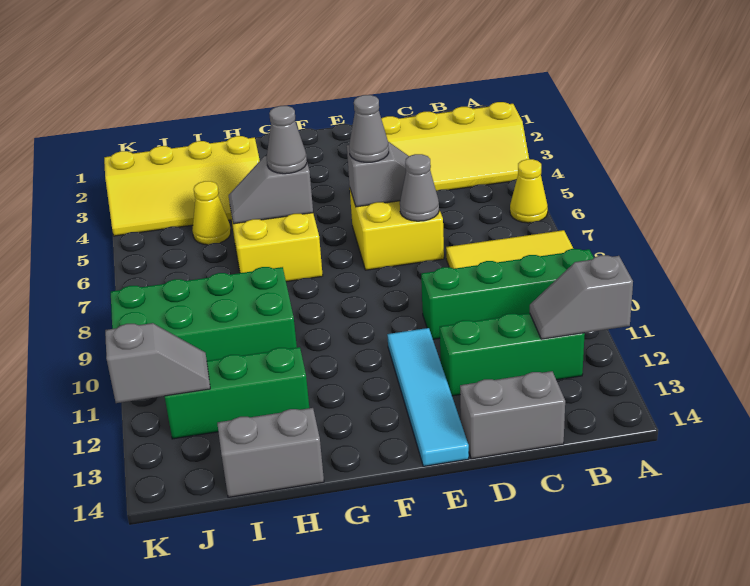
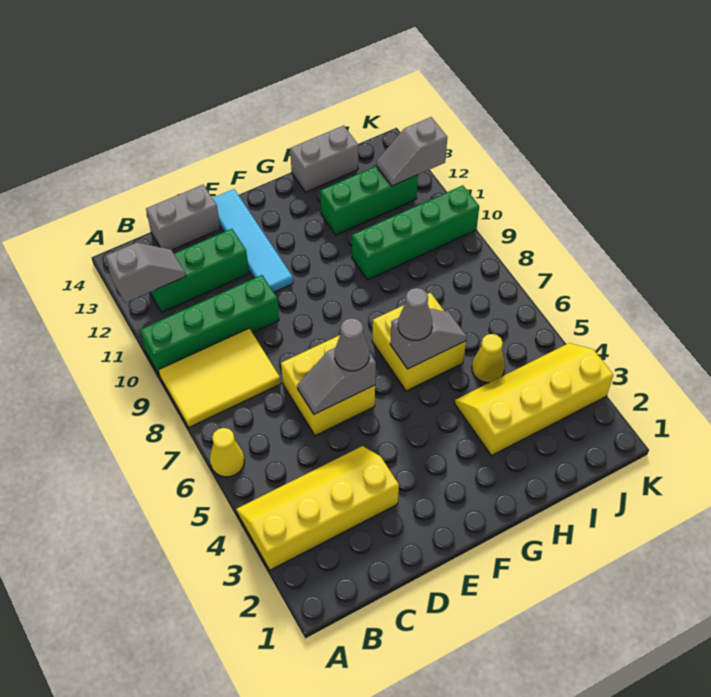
grey cone D7 level 2 -> none
green brick H9:K10 level 1 -> green brick H10:K10 level 1

